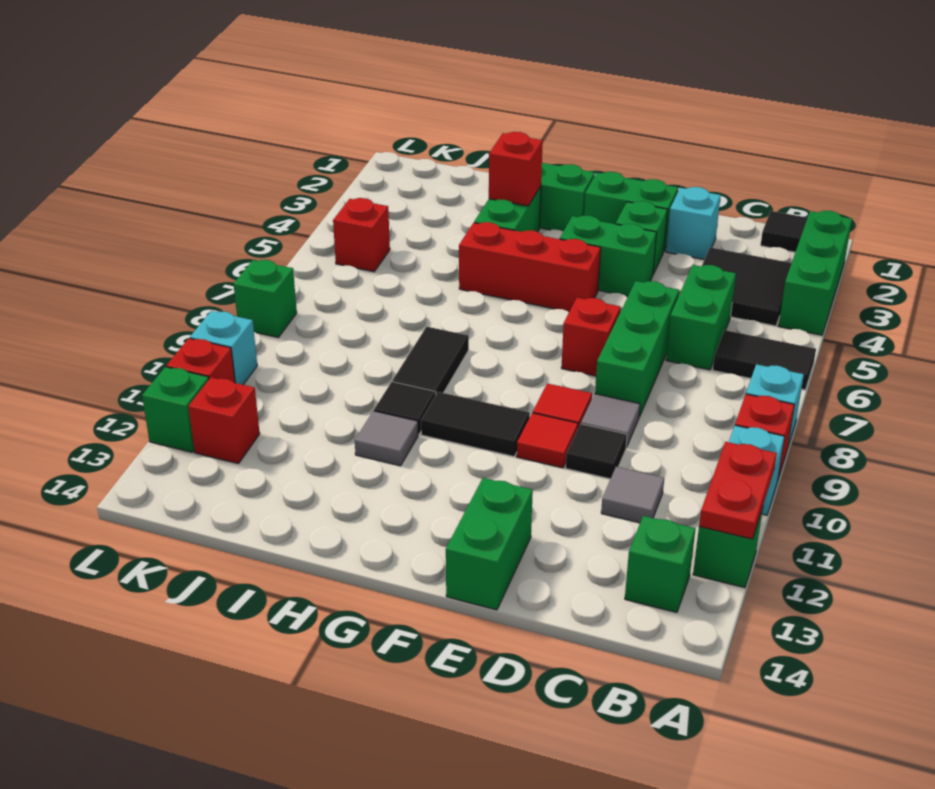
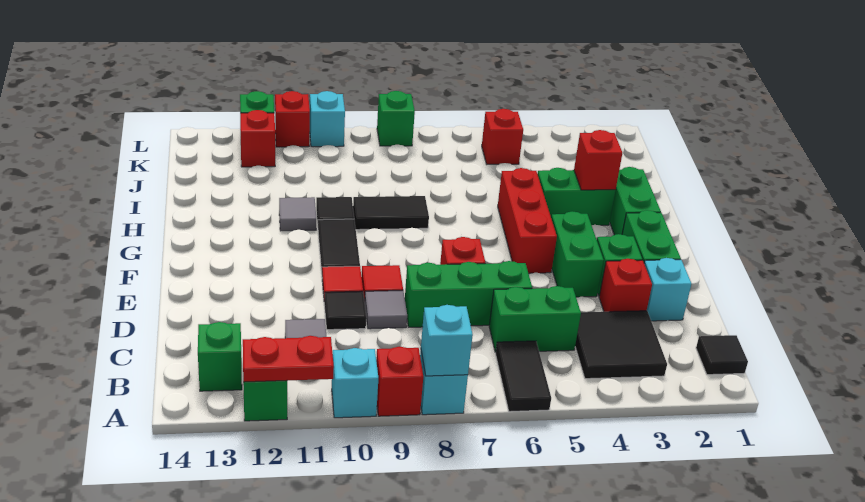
green brick A2:A4 level 1 -> none
none -> cyan brick A8 level 2
none -> red brick D3 level 1
green brick E13:E14 level 1 -> none

